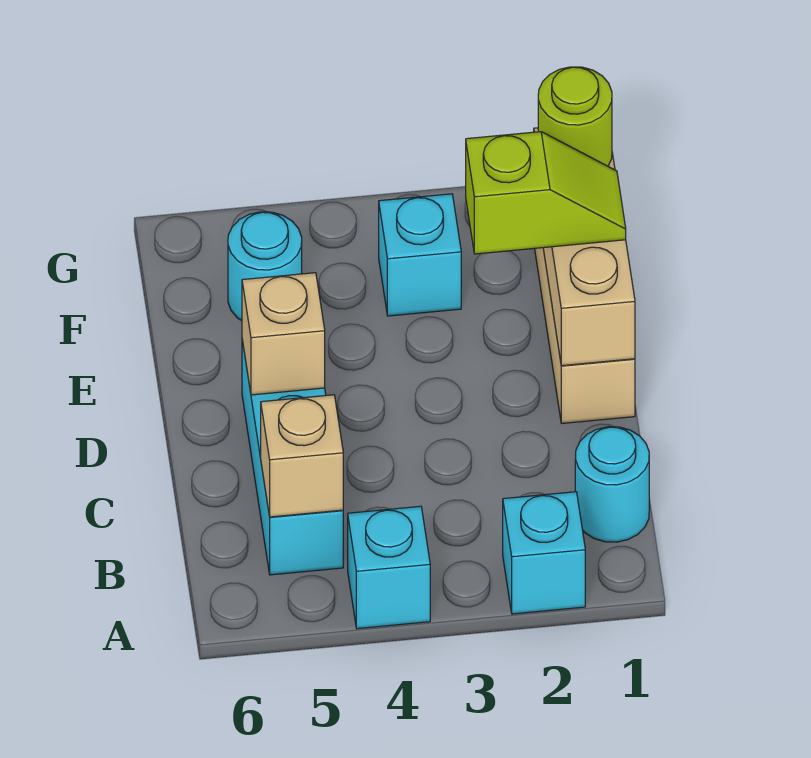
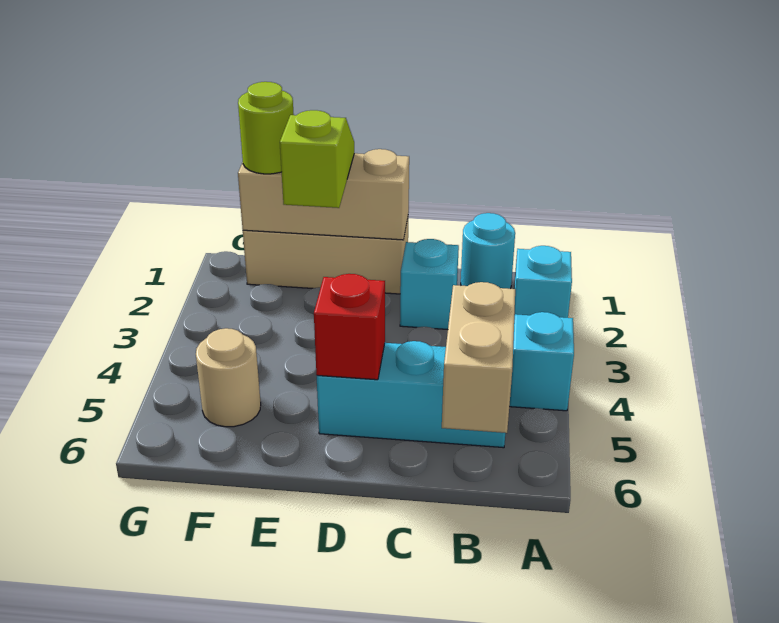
tan brick B5 level 2 -> tan brick B5:B6 level 2
tan brick D5 level 2 -> red brick D5 level 2
cyan brick F3 level 1 -> cyan brick C2 level 1
cyan round brick F5 level 1 -> tan round brick F5 level 1

